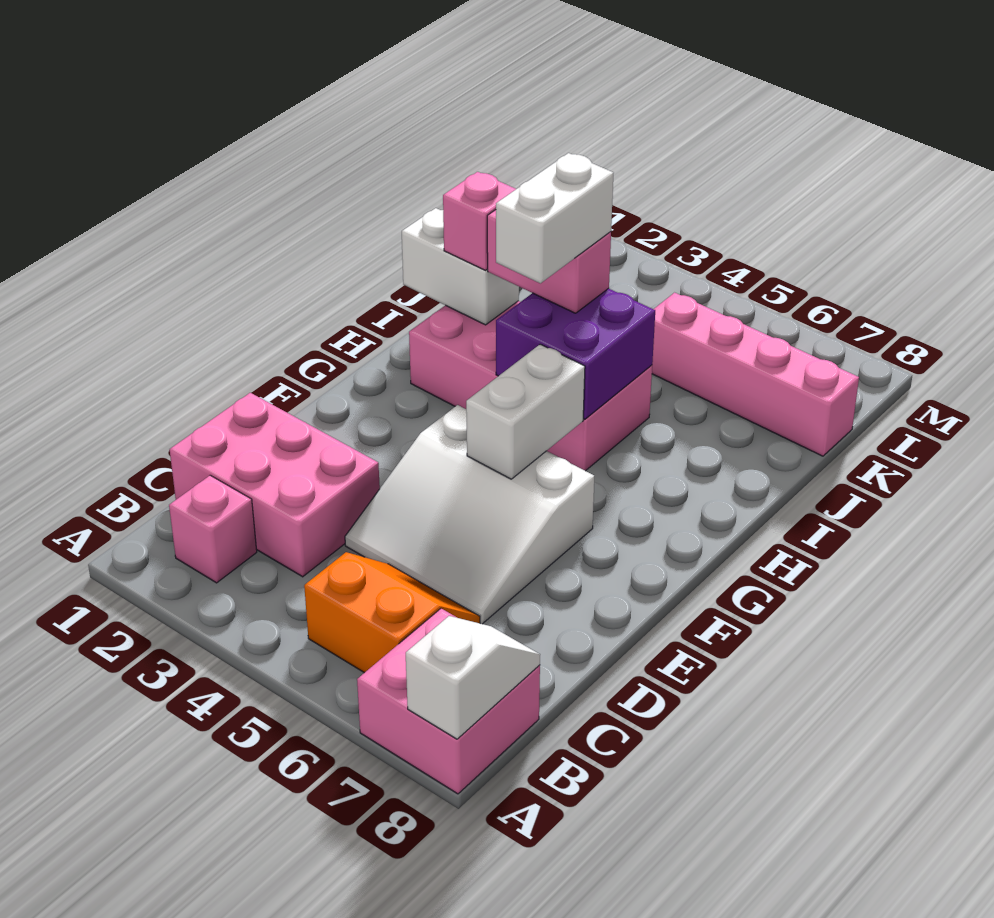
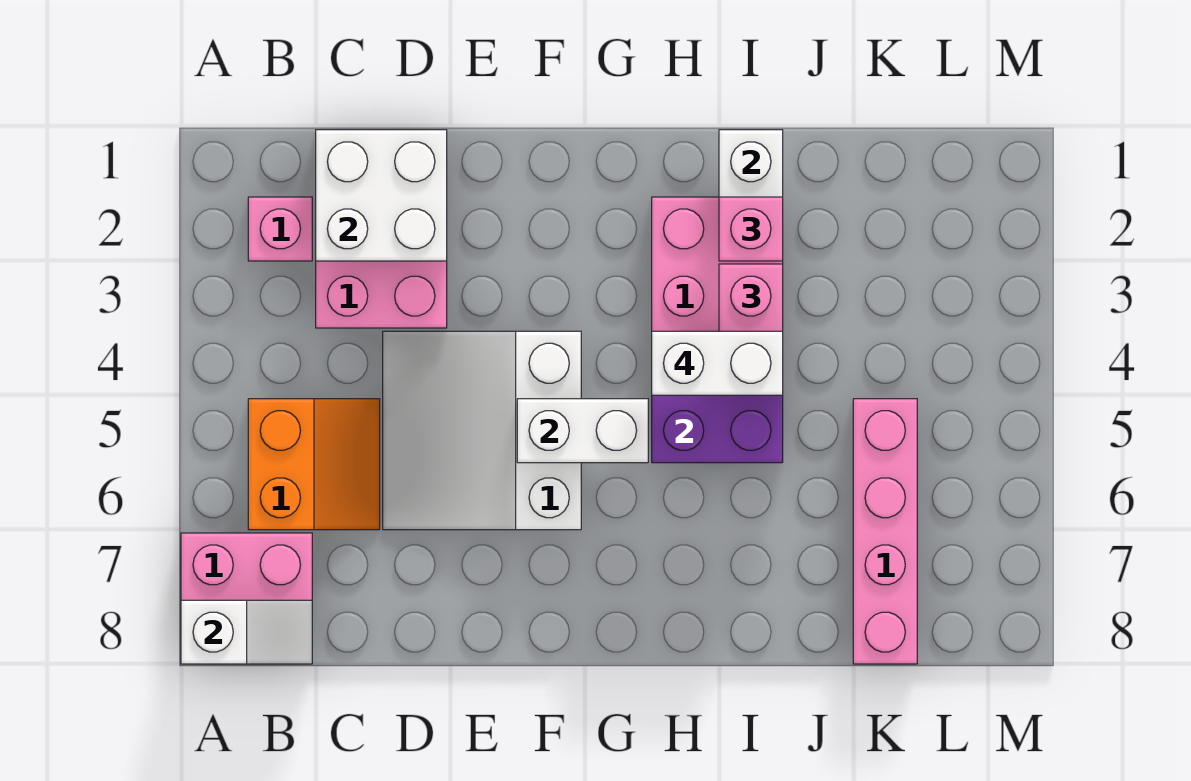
none -> white brick C1:D2 level 2

